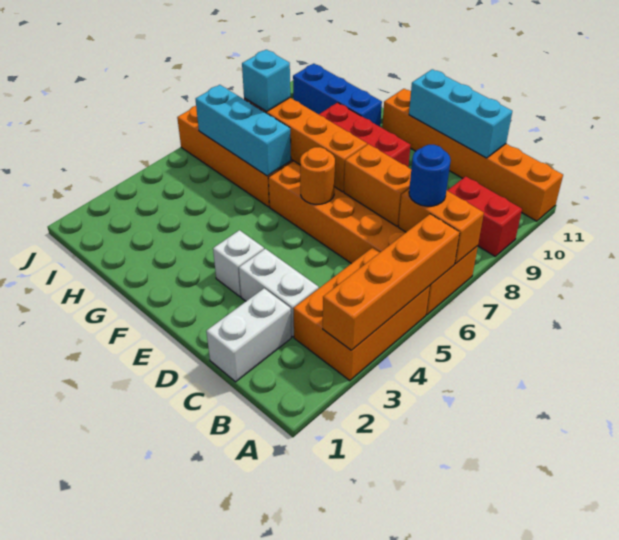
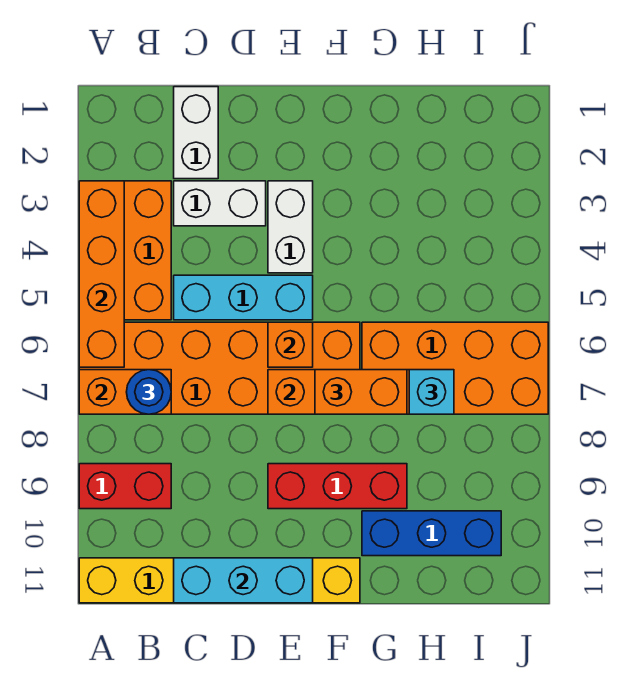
orange brick A11:F11 level 1 -> yellow brick A11:F11 level 1
orange brick C7:D7 level 2 -> orange brick F7:G7 level 3
white brick E3 level 1 -> white brick E3:E4 level 1
orange round brick E6 level 2 -> orange brick E6 level 2
cyan brick G6:I6 level 2 -> cyan brick C5:E5 level 1

